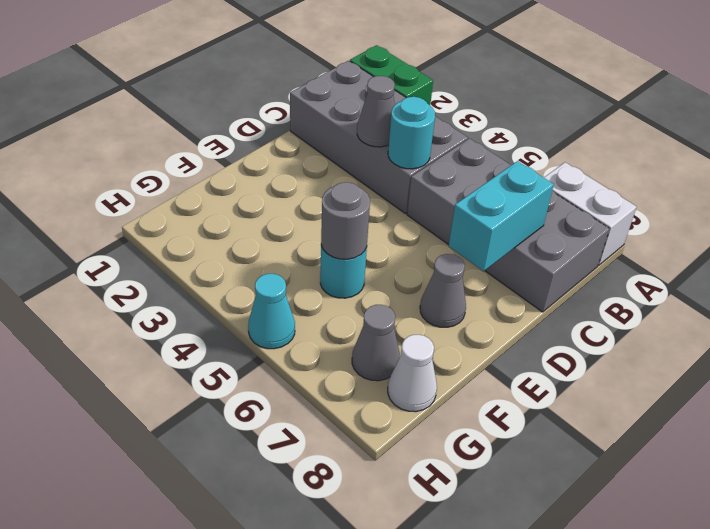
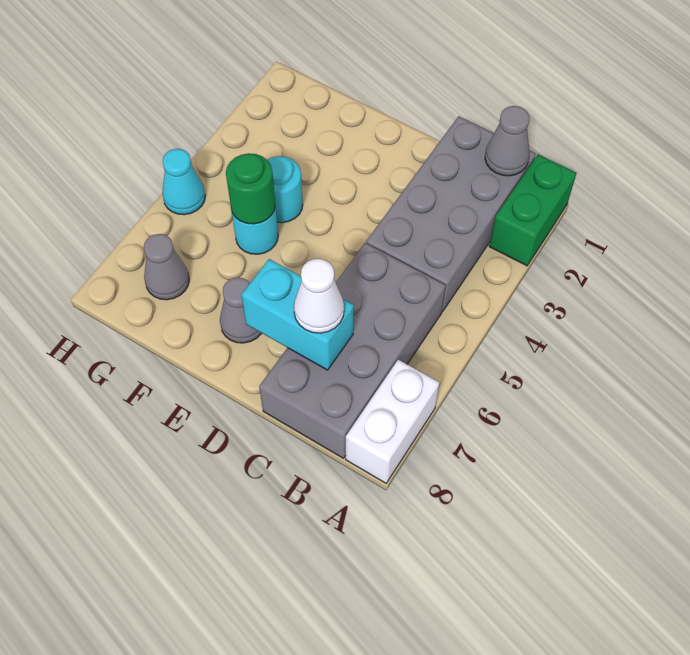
grey cone C3 level 2 -> grey cone B1 level 2
cyan round brick C4 level 2 -> cyan round brick F4 level 1
grey round brick F5 level 2 -> green round brick F5 level 2
white cone G8 level 1 -> white cone C7 level 3

